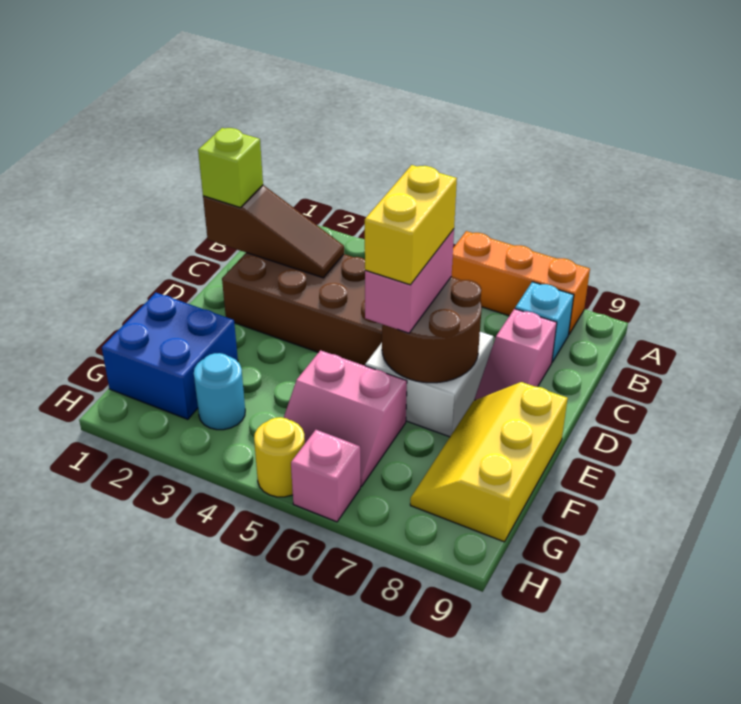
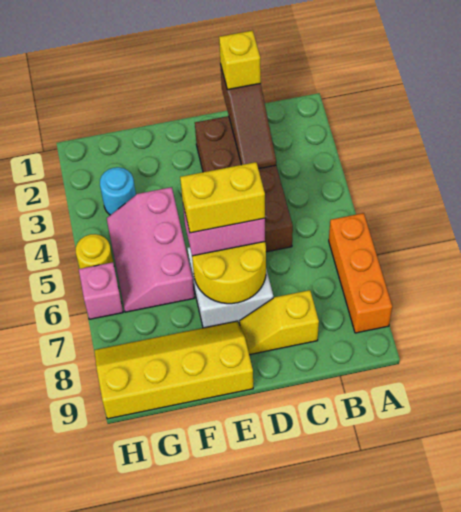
cyan brick B8 level 1 -> none
lime brick C1 level 3 -> yellow brick C1 level 3
pink slope C8:D8 level 1 top C -> yellow slope C8:D8 level 1 top C
brown round brick D6:E7 level 2 -> yellow round brick D6:E7 level 2
yellow slope E8:G9 level 1 top 9 -> yellow slope E8:H9 level 1 top 9
blue brick F1:G2 level 1 -> none
pink slope F5:G6 level 1 top F -> pink slope F4:G6 level 1 top F

